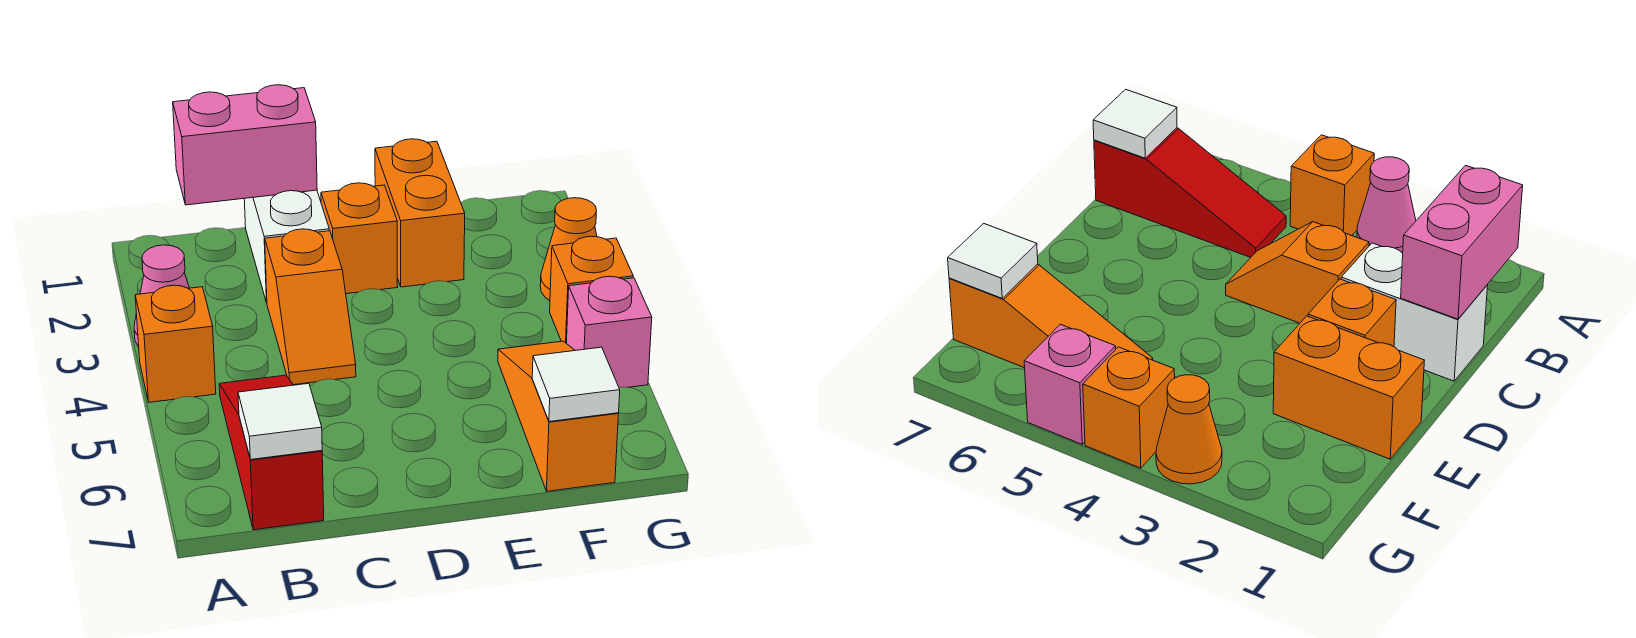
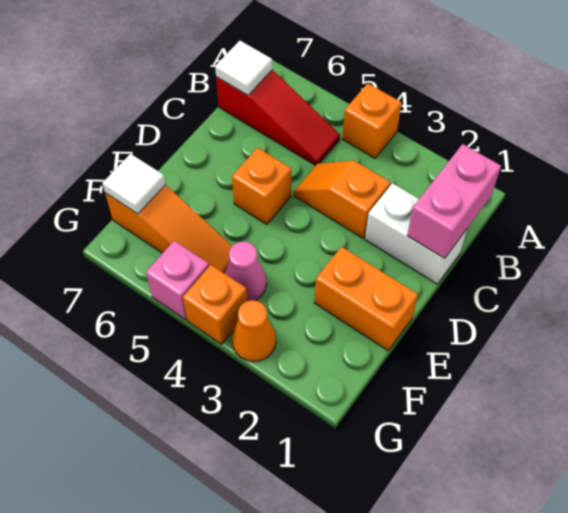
pink cone A3 level 1 -> pink cone F4 level 1
orange brick D2 level 1 -> orange brick D5 level 1

